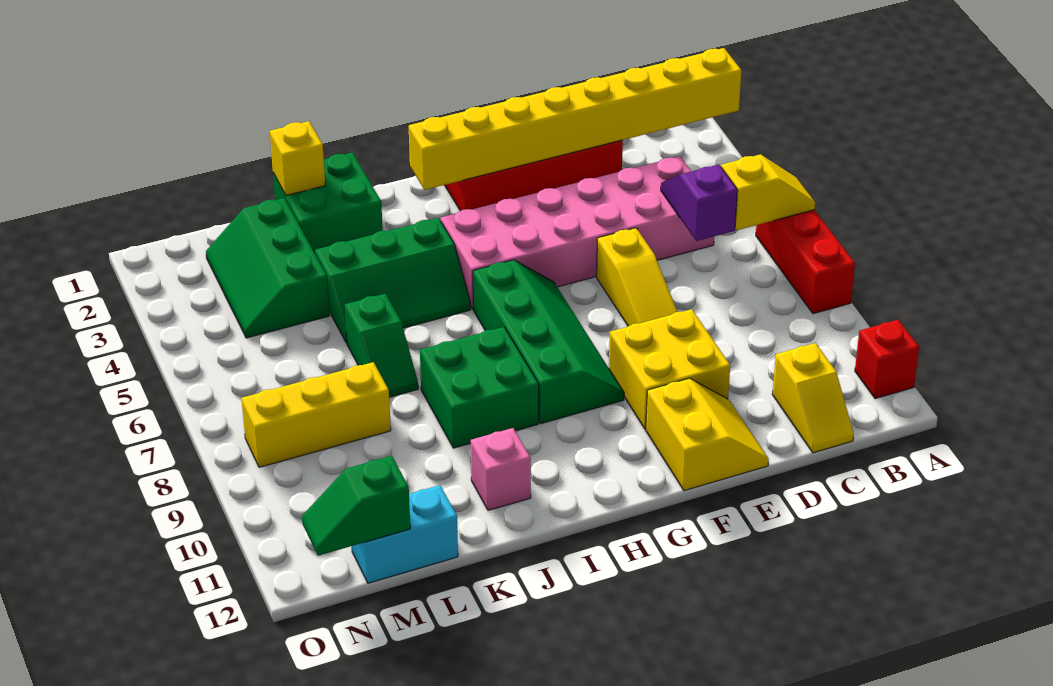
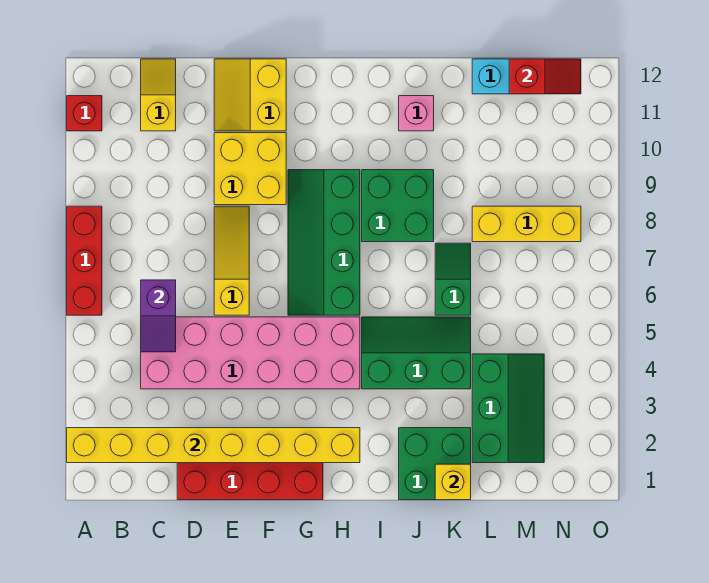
yellow slope A6:B6 level 2 top B -> none
green slope M12:N12 level 2 top M -> red slope M12:N12 level 2 top M

